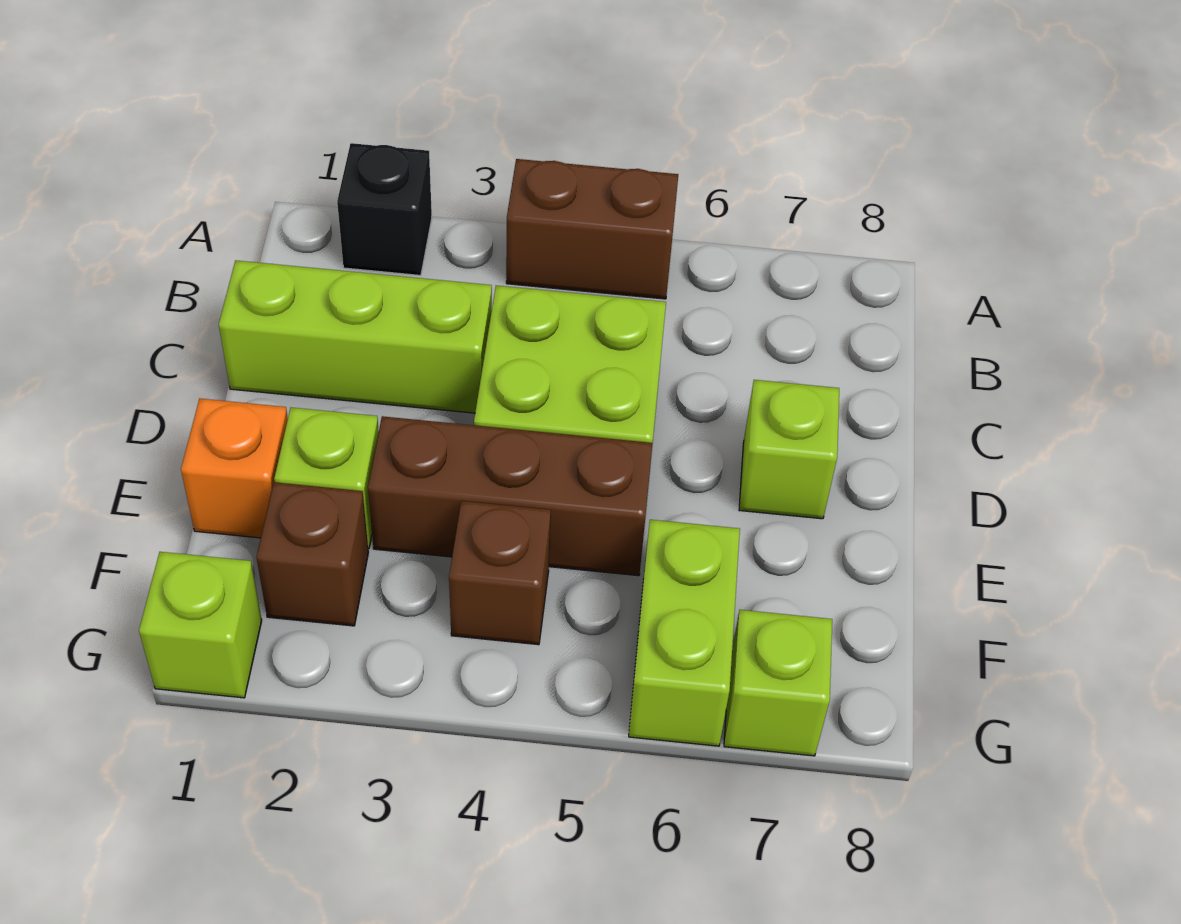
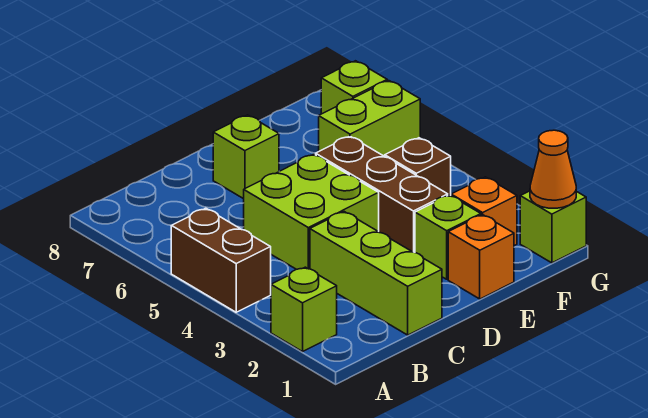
black brick A2 level 1 -> lime brick A2 level 1
brown brick F2 level 1 -> orange brick F2 level 1
none -> orange cone G1 level 2

